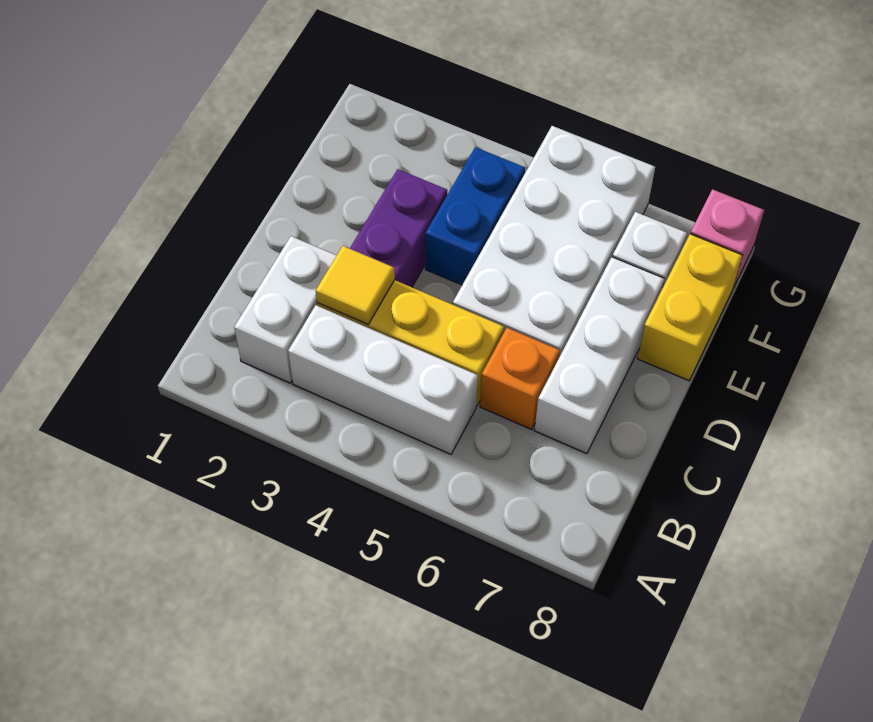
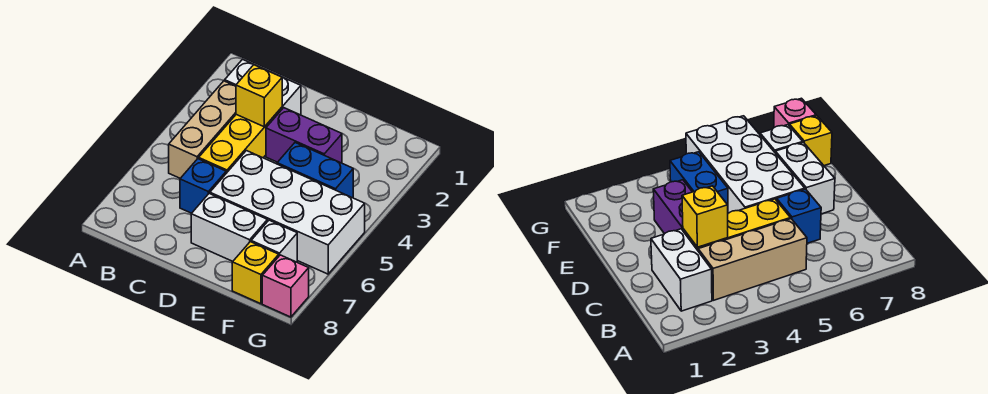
white brick B3:B5 level 1 -> tan brick B3:B5 level 1
yellow tile C3 level 2 -> yellow brick C3 level 2
orange brick C6 level 1 -> blue brick C6 level 1
white brick C7:E7 level 1 -> white brick D7:E7 level 1
yellow brick E8:F8 level 1 -> yellow brick F8 level 1

